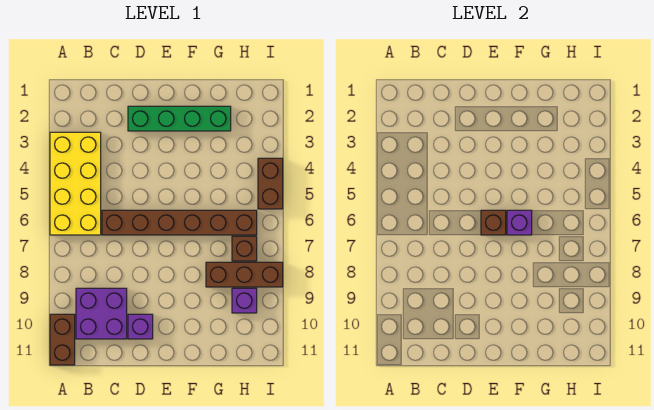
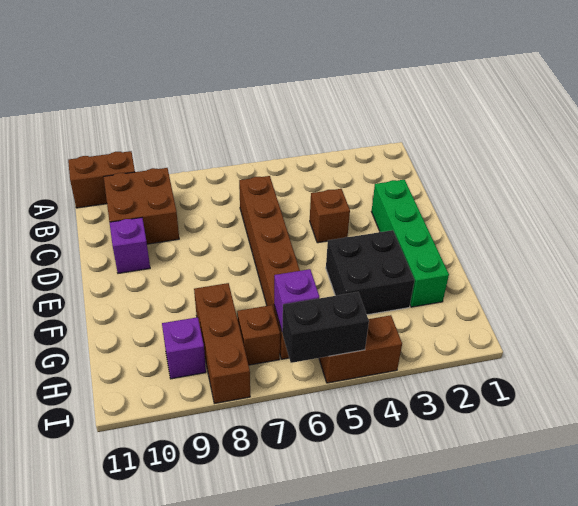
yellow brick A3:B6 level 1 -> none
purple brick B9:C10 level 1 -> brown brick B9:C10 level 1
brown brick E6 level 2 -> brown brick D4 level 1
none -> black brick F3:G4 level 1
purple brick F6 level 2 -> purple brick H6 level 2
none -> black brick I5:I6 level 2

